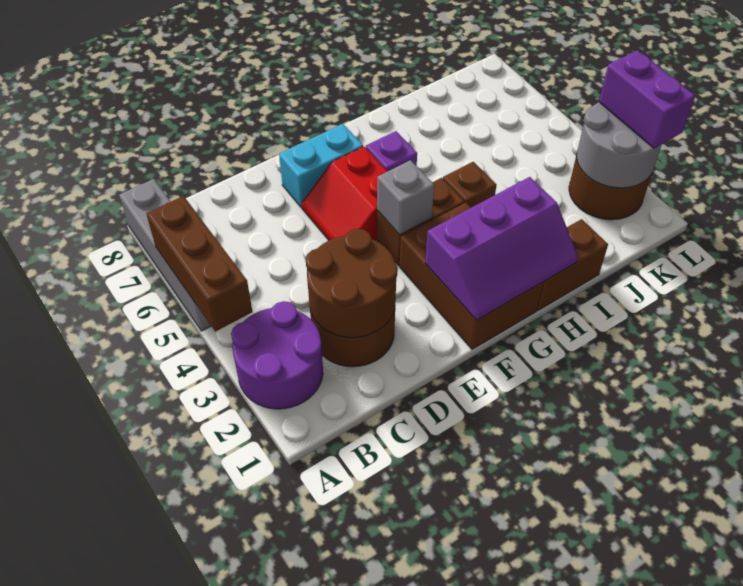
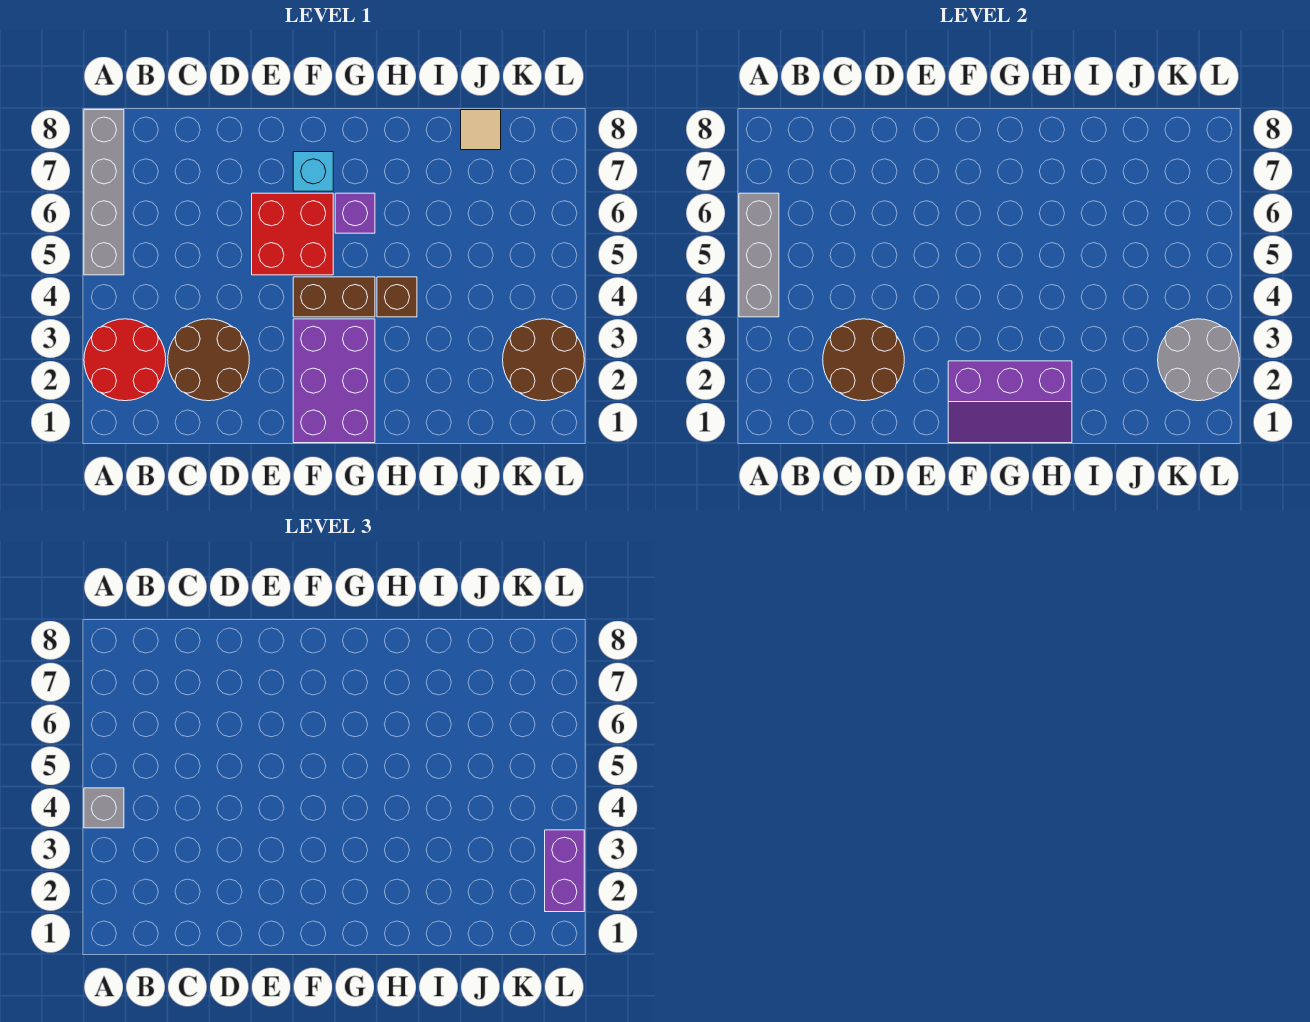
purple round brick A2:B3 level 1 -> red round brick A2:B3 level 1
brown brick A4:A6 level 2 -> grey brick A4:A6 level 2
red slope E5:F6 level 1 top F -> red brick E5:F6 level 1
cyan brick E7:F7 level 1 -> cyan brick F7 level 1
brown brick F1:G3 level 1 -> purple brick F1:G3 level 1
grey brick F4 level 2 -> grey brick A4 level 3
brown brick H1:I1 level 1 -> none
none -> tan tile J8 level 1

